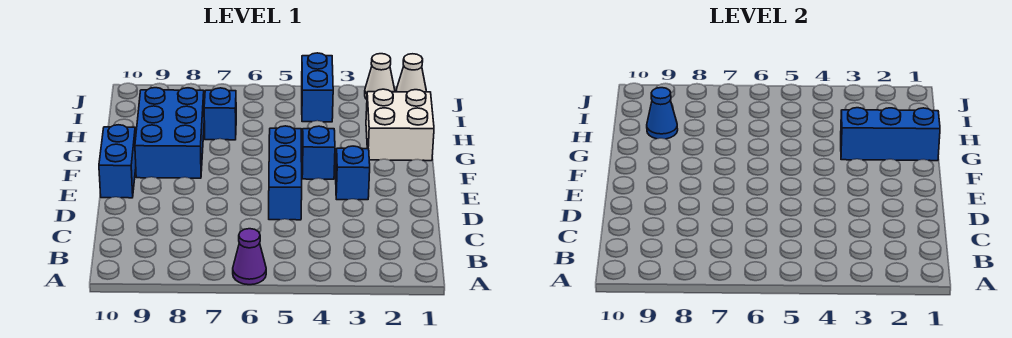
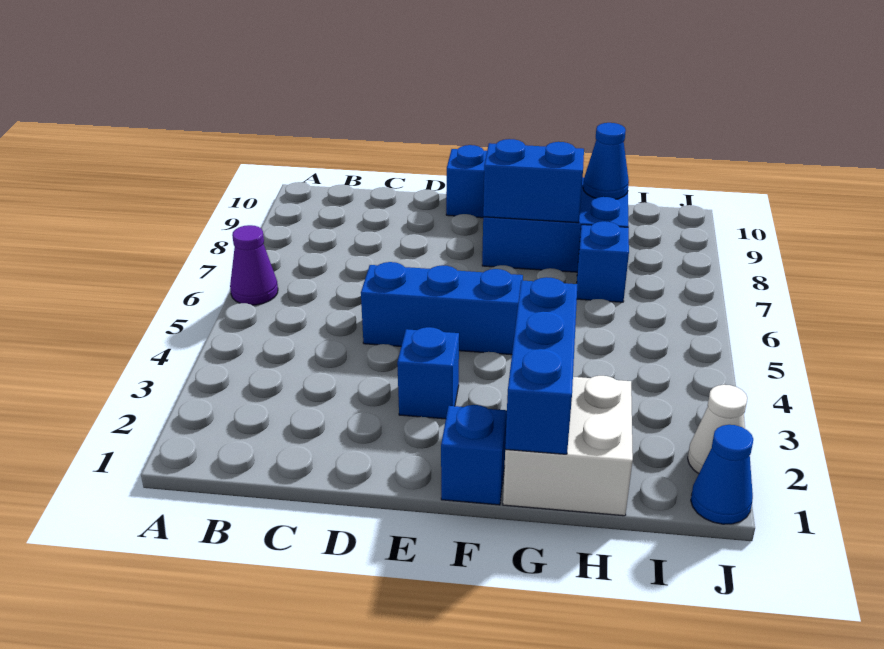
blue brick F4 level 1 -> blue brick F1 level 1
blue brick I4:J4 level 1 -> blue brick F8:G8 level 2
white cone J1 level 1 -> blue cone J1 level 1

